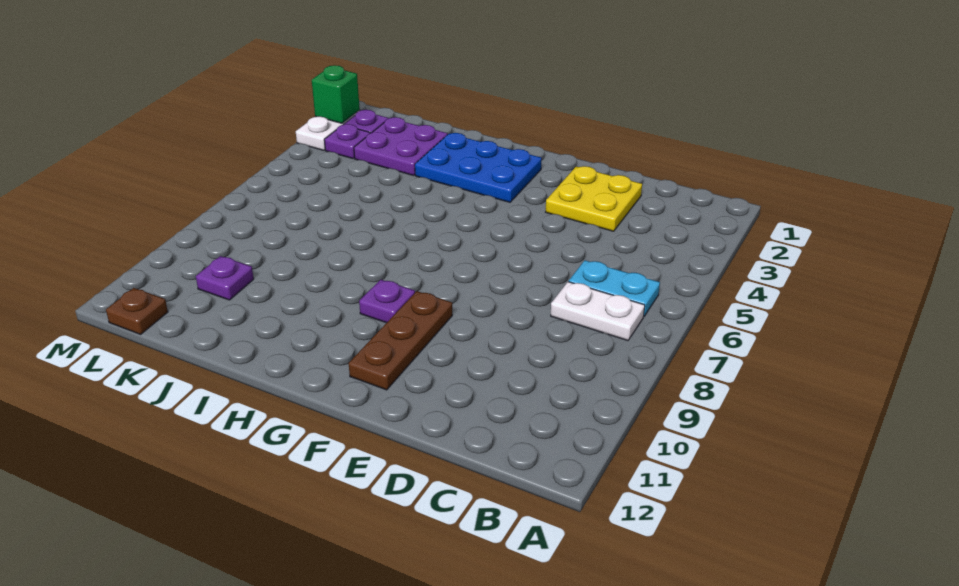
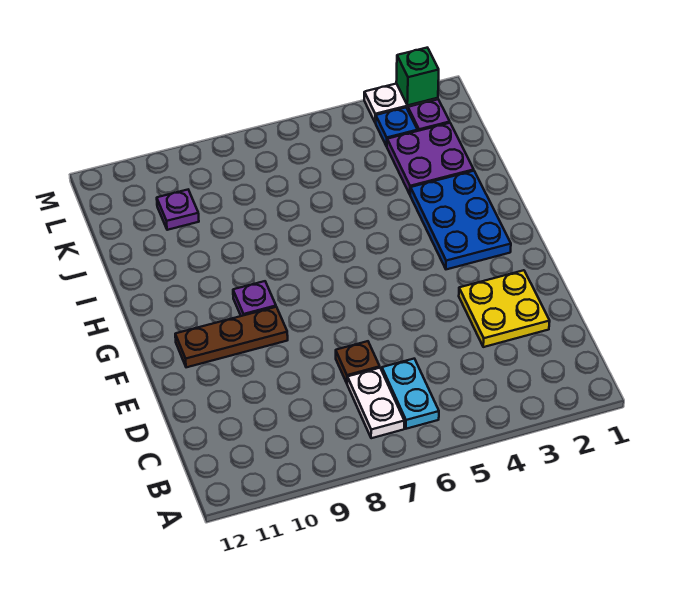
purple plate L3 level 1 -> blue plate L3 level 1
brown plate L12 level 1 -> brown plate D7 level 1

